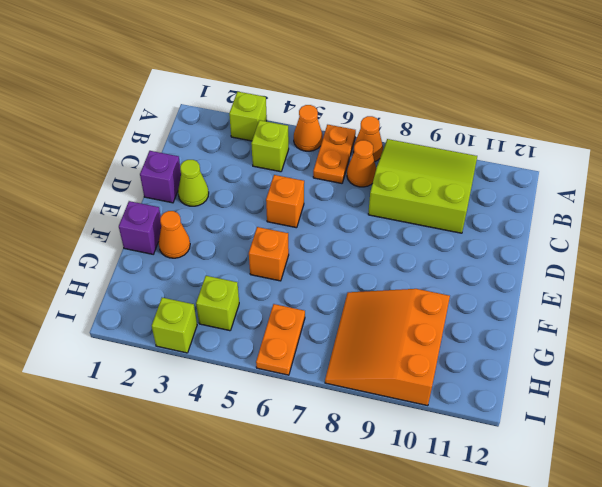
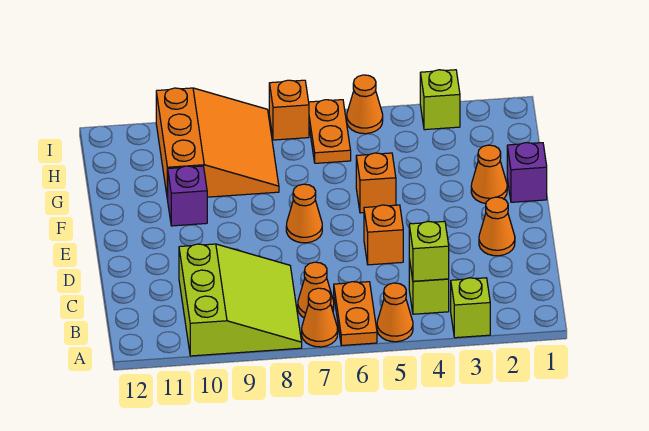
lime slope A8:C10 level 1 top C -> lime slope A8:C10 level 1 top 10
purple brick D1 level 1 -> purple brick F10 level 1
lime cone D2 level 1 -> orange cone D2 level 1
none -> orange cone E7 level 1
lime brick H4 level 1 -> lime brick B4 level 2
none -> orange cone I5 level 1
none -> orange brick I7 level 1

